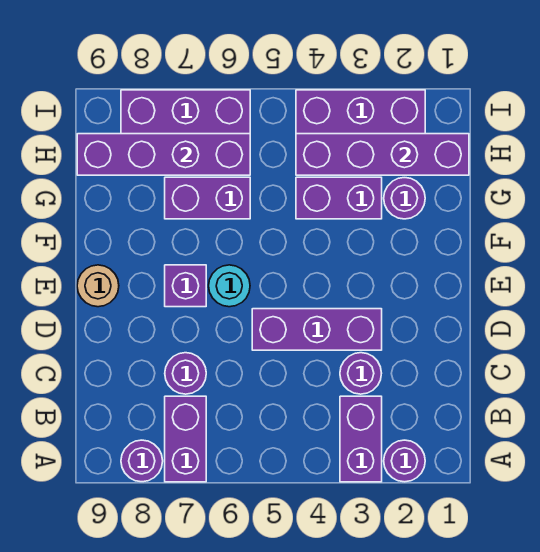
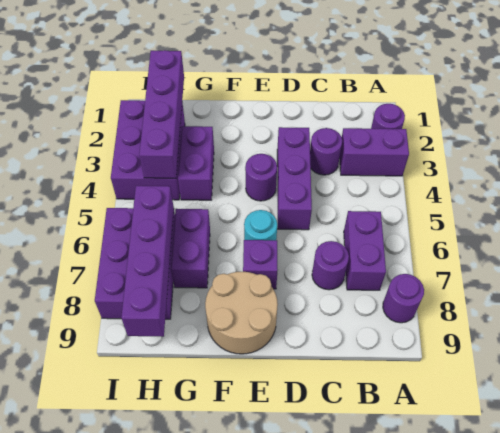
purple brick A7:B7 level 1 -> purple brick B6:B7 level 1
tan round brick E9 level 1 -> tan round brick E8:F9 level 1
purple round brick G2 level 1 -> purple round brick E4 level 1

